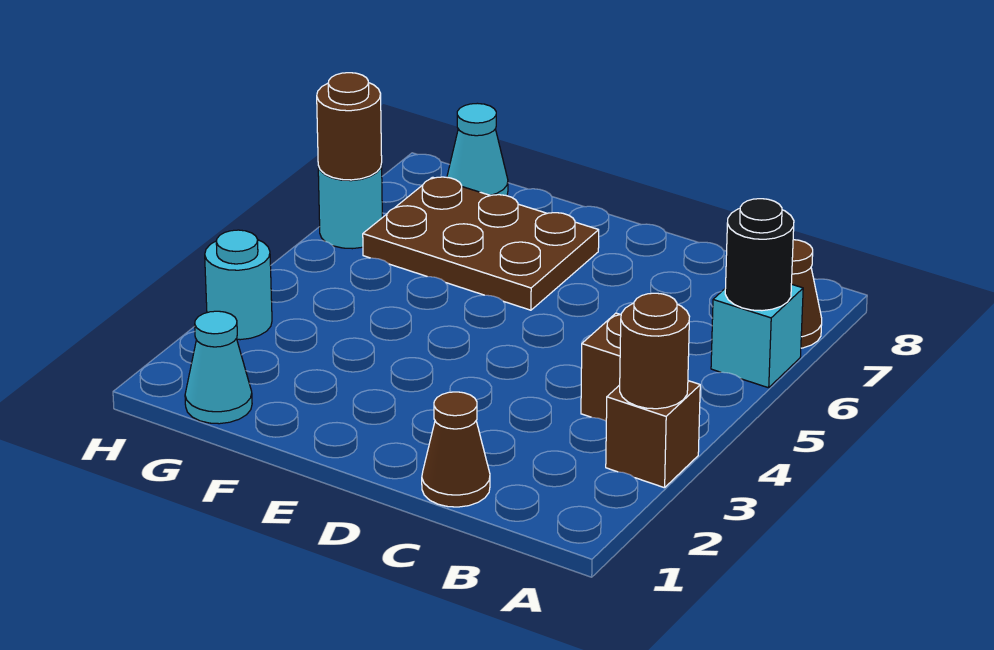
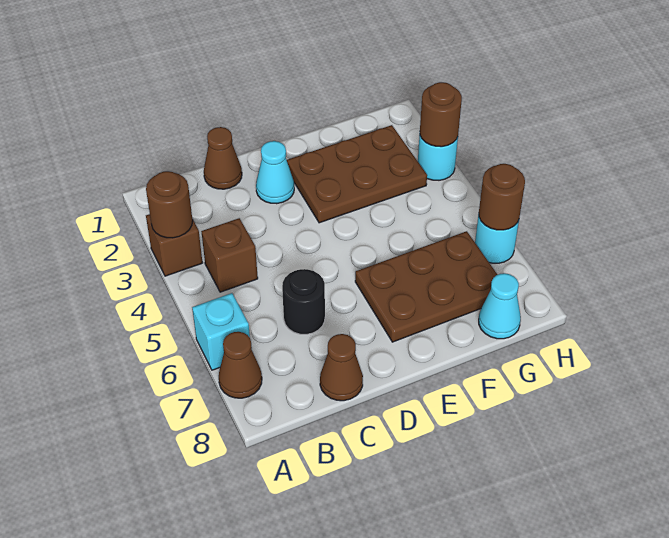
black round brick A6 level 2 -> black round brick C6 level 1
none -> brown cone C8 level 1
none -> brown plate E2:G3 level 1
cyan cone G1 level 1 -> cyan cone D2 level 1
none -> brown round brick H3 level 2

